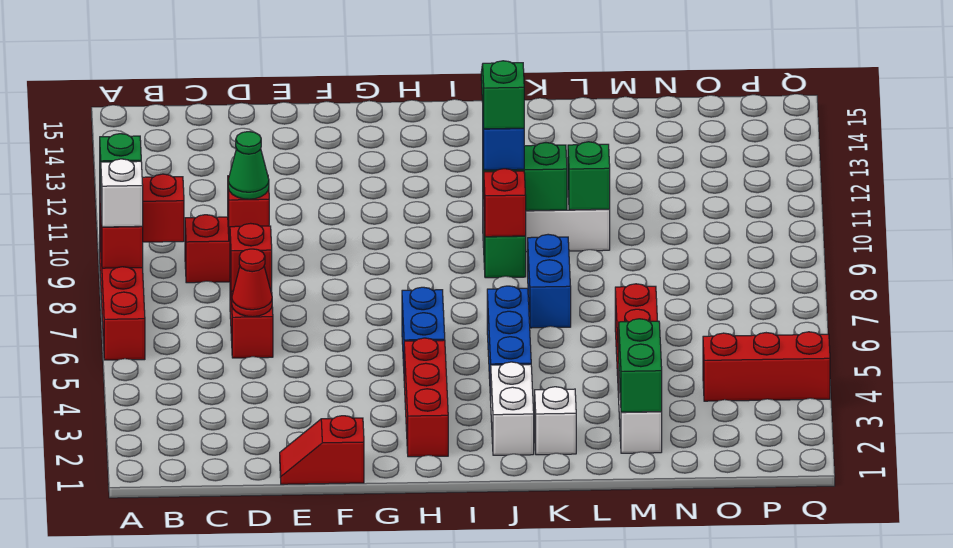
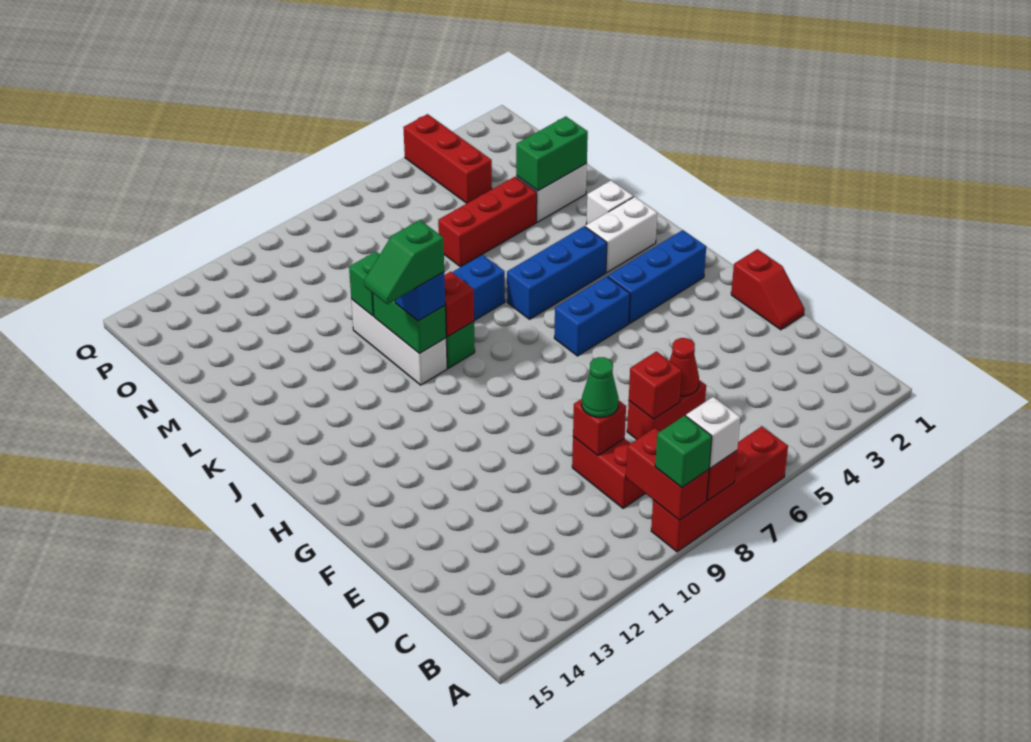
red brick H2:H4 level 1 -> blue brick H2:H4 level 1

